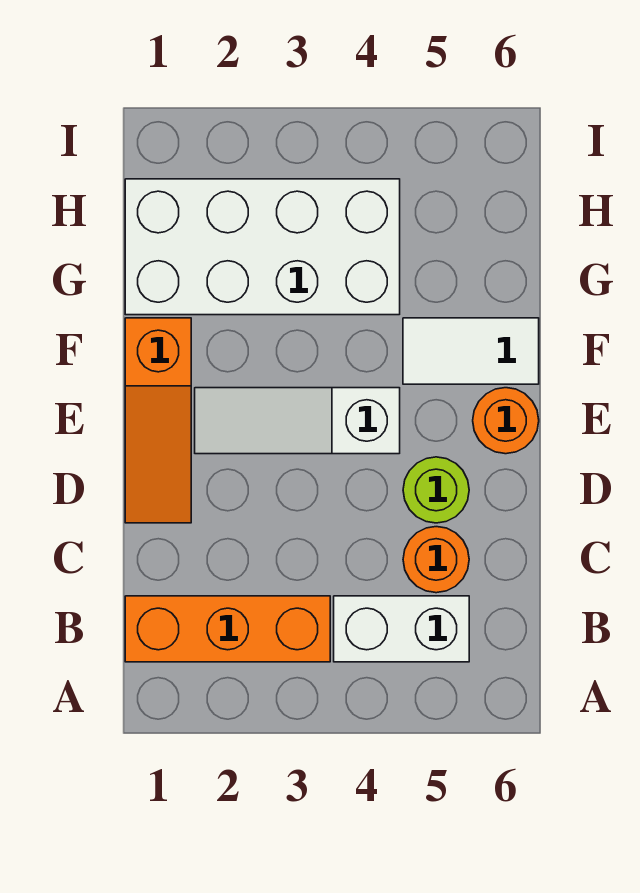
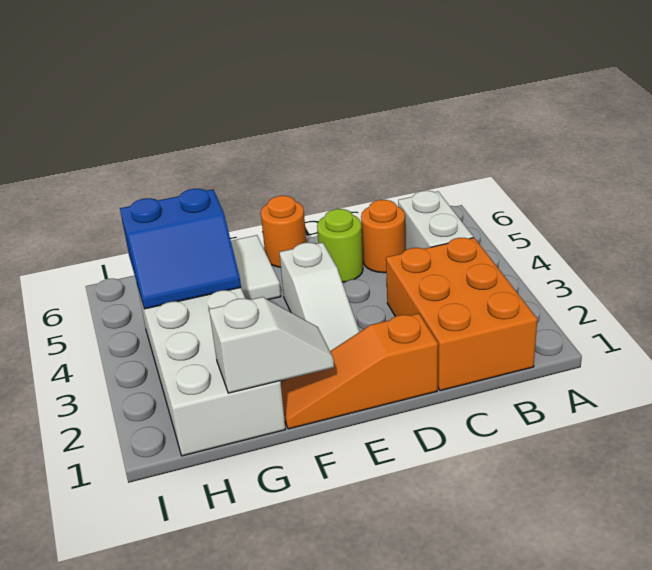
orange brick B1:B3 level 1 -> orange brick B1:C3 level 1
orange slope D1:F1 level 1 top F -> orange slope D1:F1 level 1 top D
none -> white slope F1:G1 level 2 top G
none -> blue slope G4:H5 level 2 top 5

